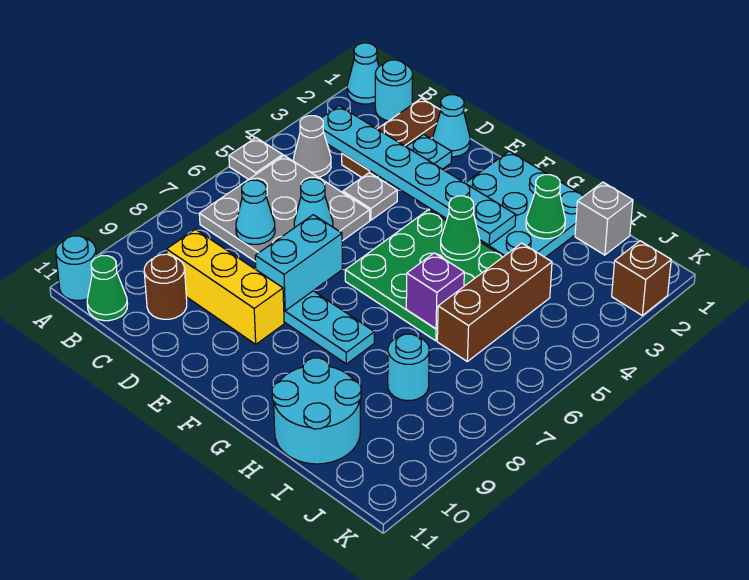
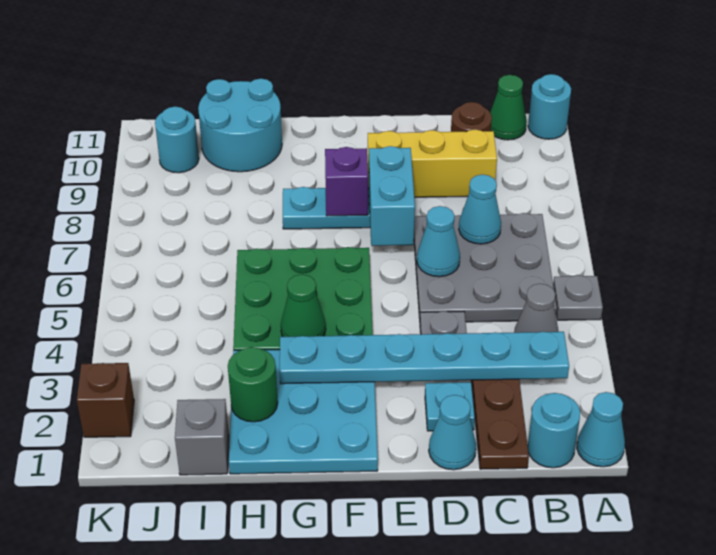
green cone H2 level 2 -> green round brick H2 level 2
purple brick H6 level 2 -> purple brick F8 level 2
brown brick I4:I6 level 1 -> none
cyan round brick I8 level 1 -> cyan round brick J10 level 1

